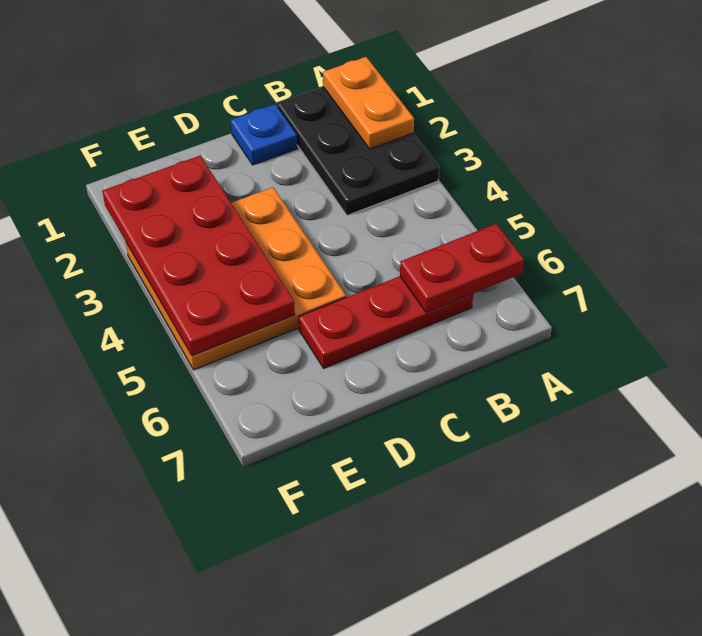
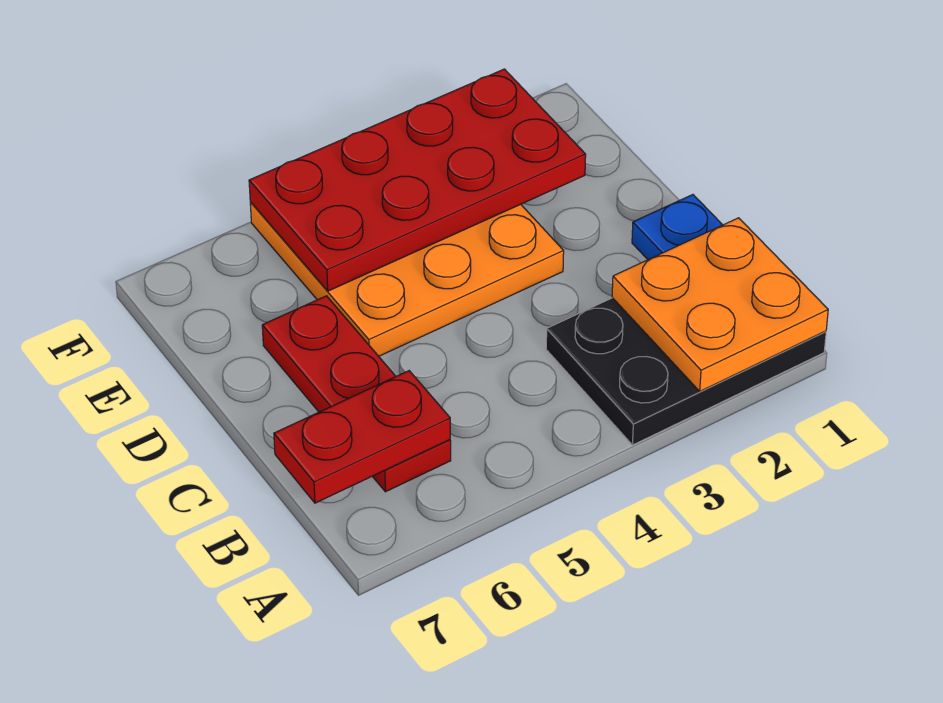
orange plate A1:A2 level 2 -> orange plate A1:B2 level 2
red plate A6:B6 level 2 -> red plate B6:B7 level 2

